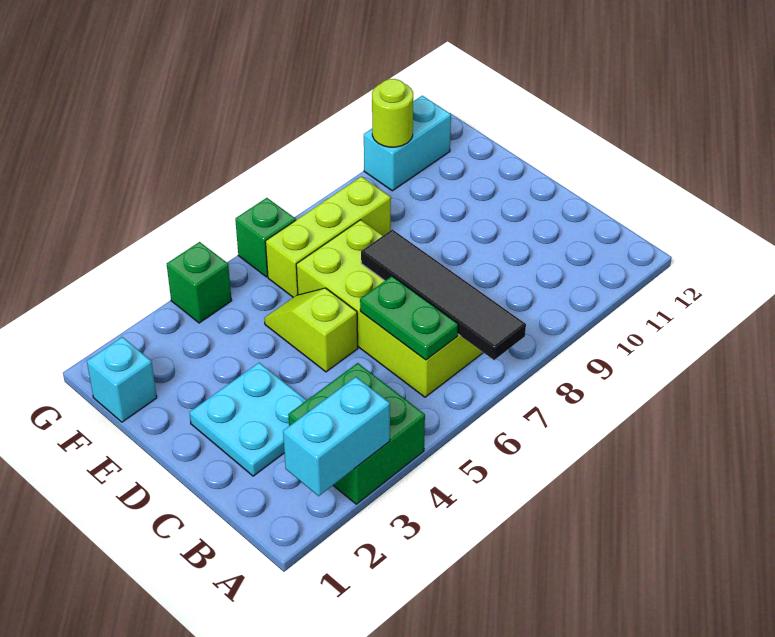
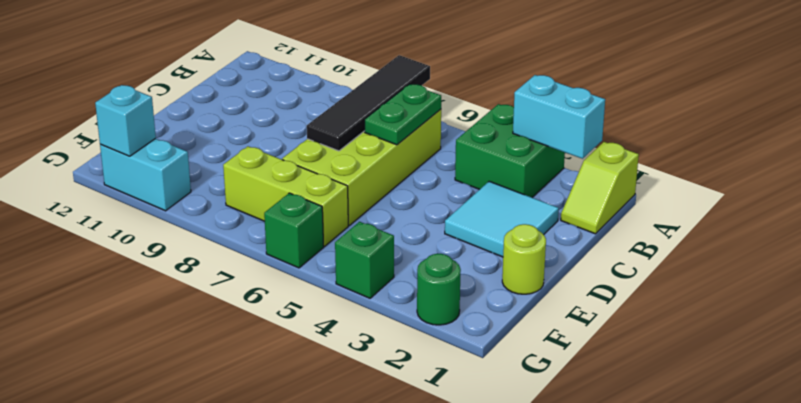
cyan plate C2:D3 level 1 -> cyan tile C2:D3 level 1
lime slope D5:E5 level 1 top D -> lime slope A1:B1 level 1 top A
cyan brick F1 level 1 -> cyan brick G11 level 2
none -> green round brick G2 level 1
lime round brick G10 level 2 -> lime round brick E1 level 1

